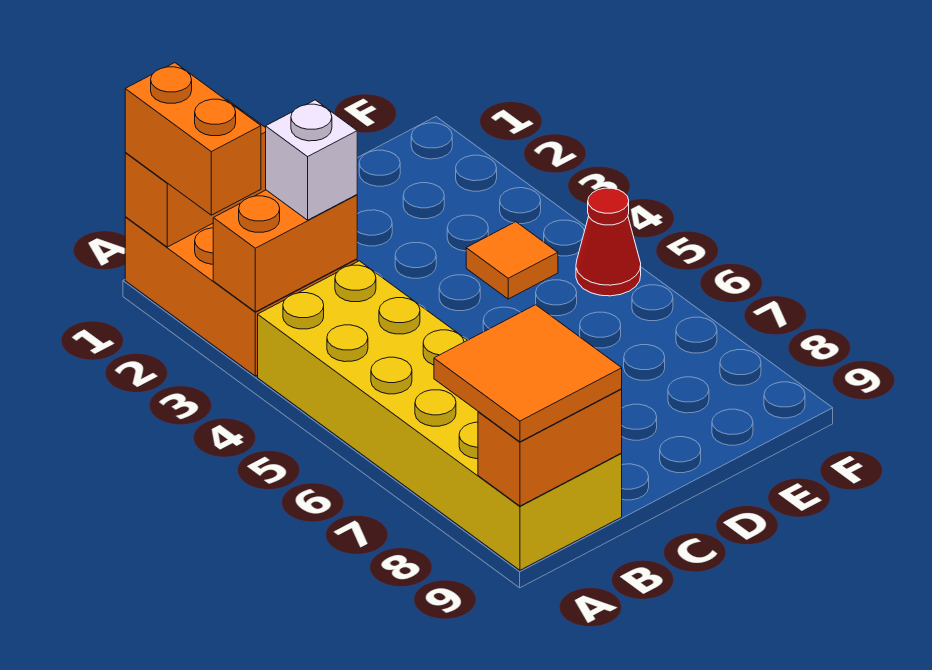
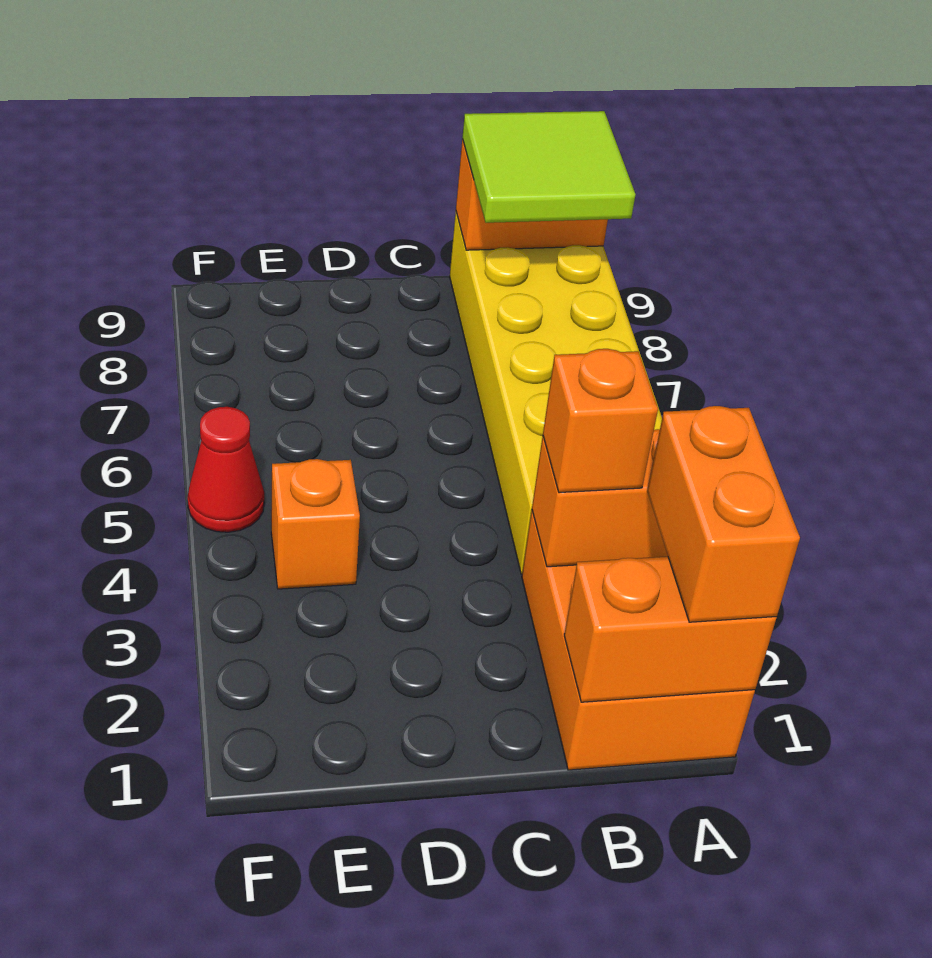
orange tile A8:B9 level 3 -> lime tile A8:B9 level 3
white brick B3 level 3 -> orange brick B3 level 3
orange tile E4 level 1 -> orange brick E4 level 1

